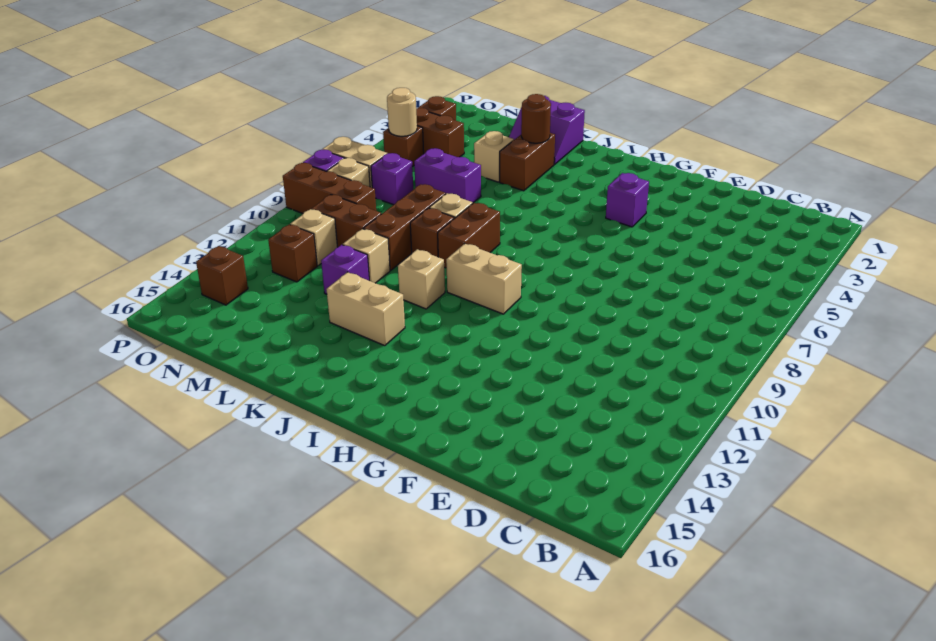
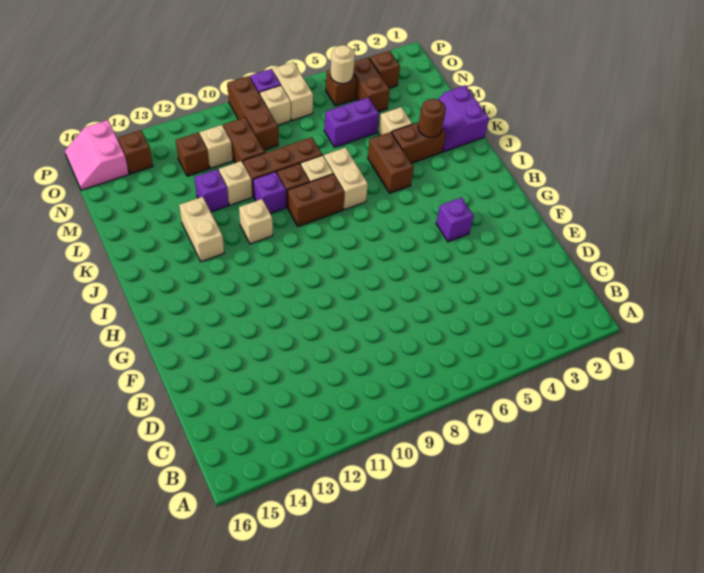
tan brick H10:I10 level 1 -> tan brick J7:K7 level 1
none -> brown brick J5:K5 level 1
purple brick L6:M6 level 1 -> purple brick M5:M6 level 1
purple brick N7 level 1 -> purple brick K10 level 1
none -> pink slope O15:P16 level 1 top 15

